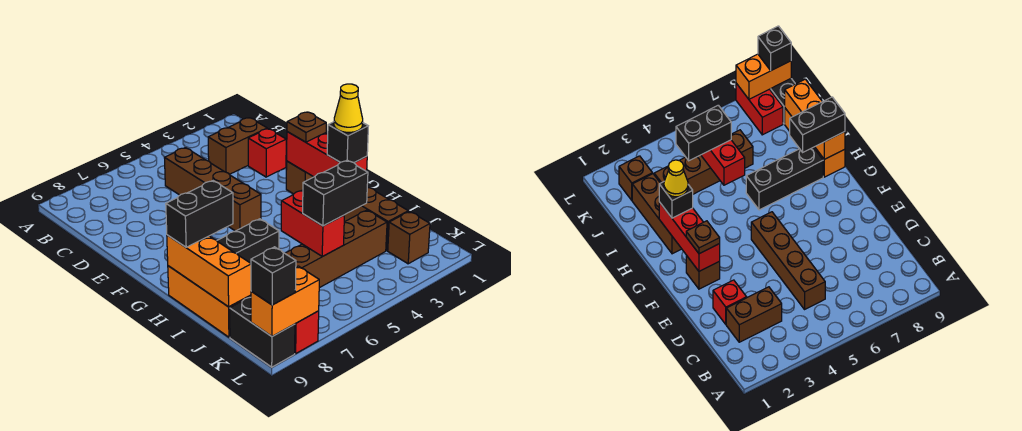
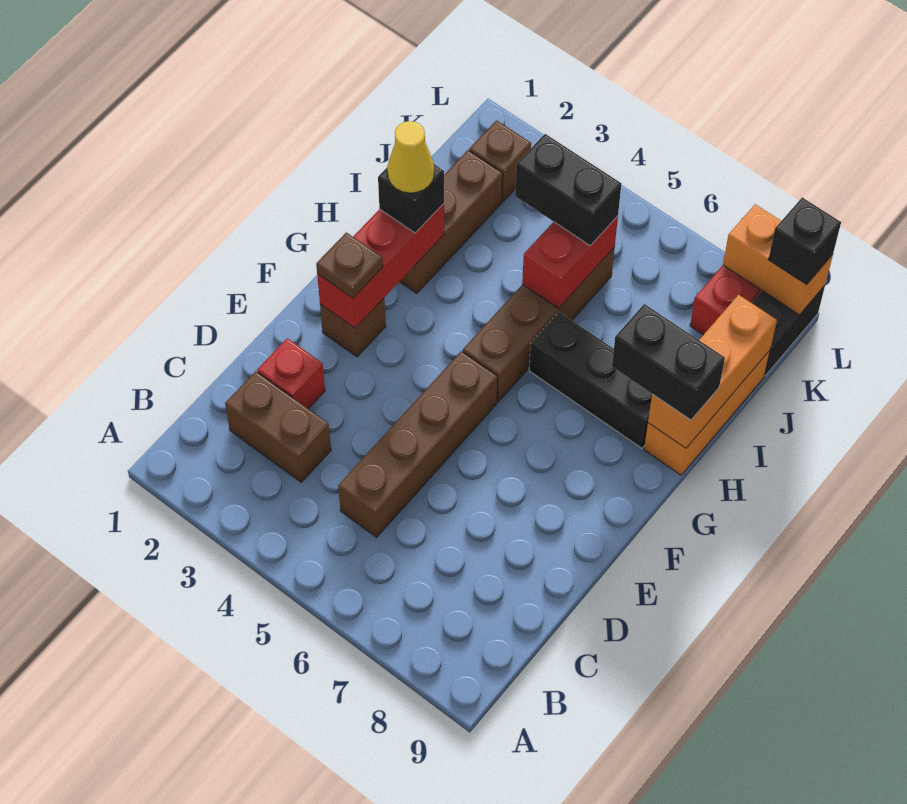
brown brick J3:J6 level 1 -> brown brick G5:J5 level 1

